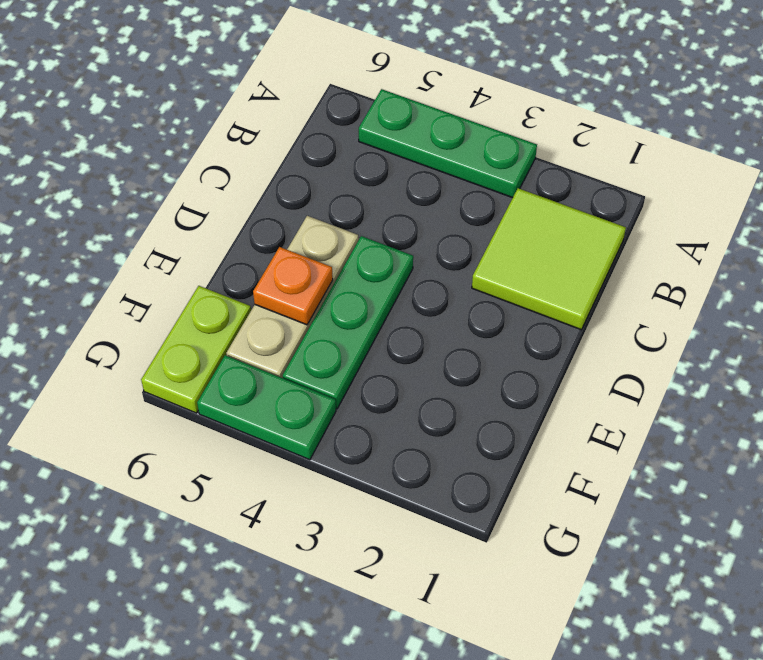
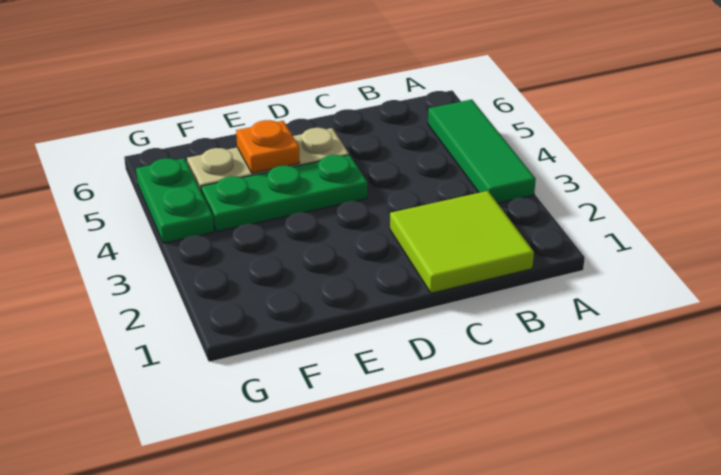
green plate A3:A5 level 1 -> green tile A3:A5 level 1
lime plate F6:G6 level 1 -> none

